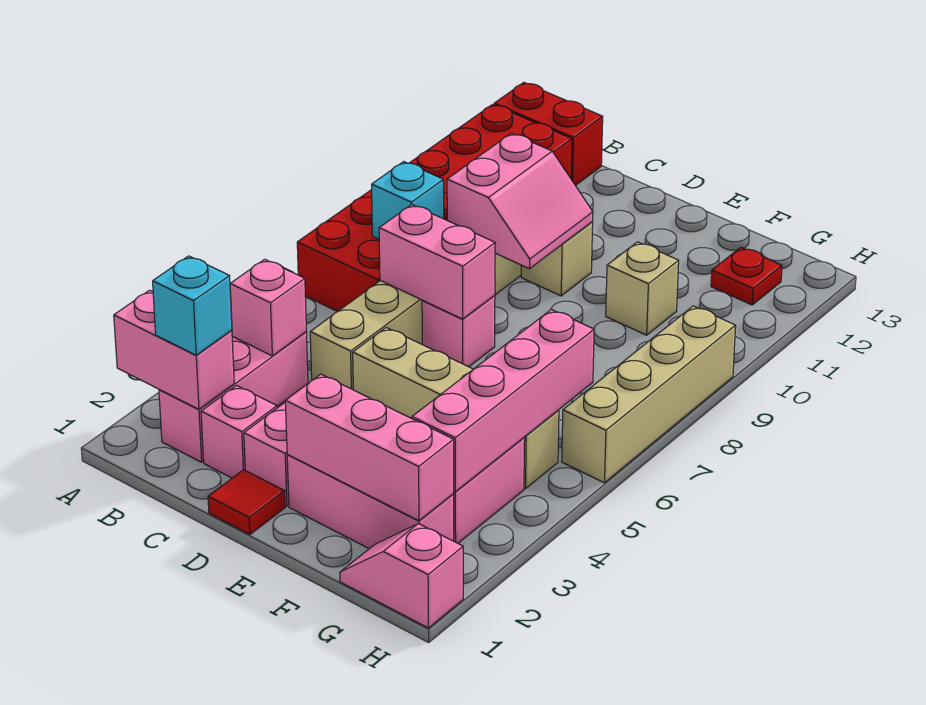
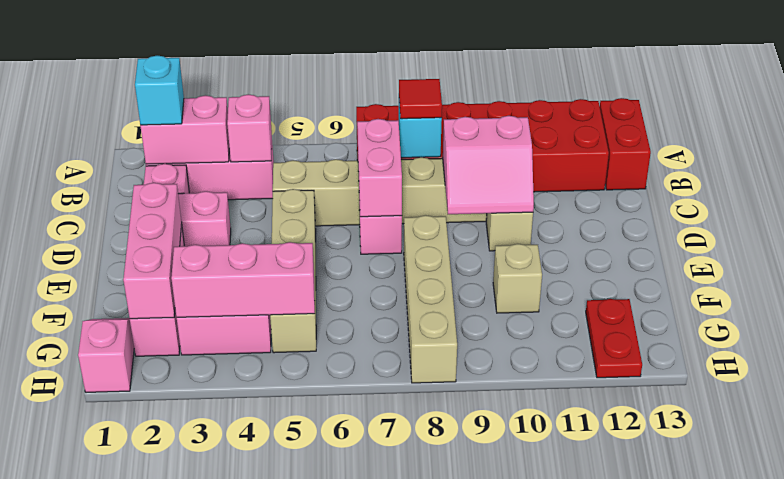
pink brick A2:B2 level 2 -> pink brick B2:B3 level 2
red tile D1 level 1 -> red tile B8 level 3
pink brick G3:G6 level 2 -> pink brick G3:G5 level 2
red plate G12 level 1 -> red plate G12:H12 level 1
tan brick H6:H9 level 1 -> tan brick E8:H8 level 1

